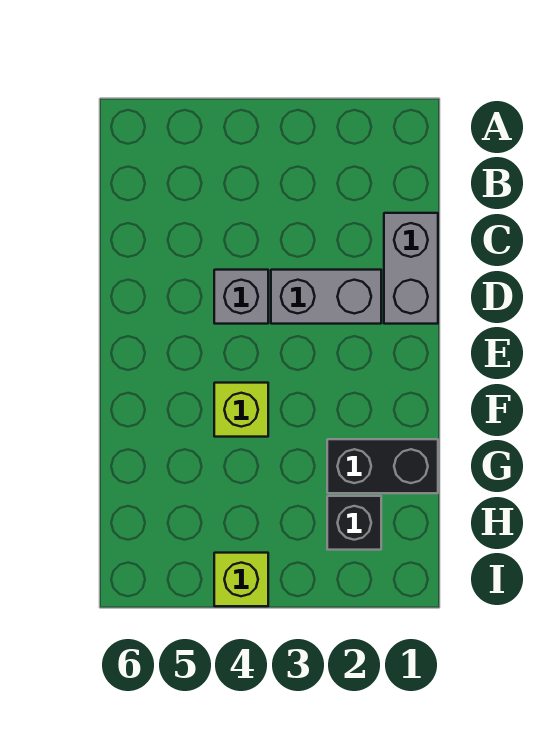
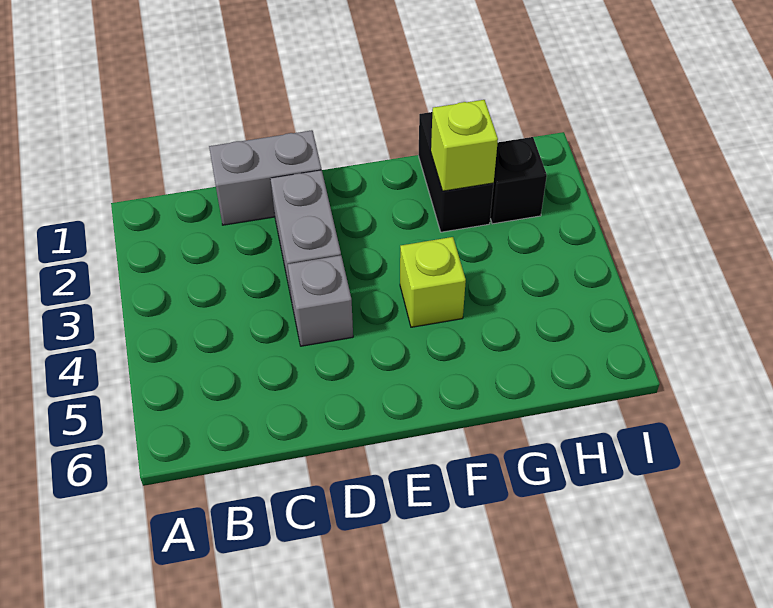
lime brick I4 level 1 -> lime brick G2 level 2

